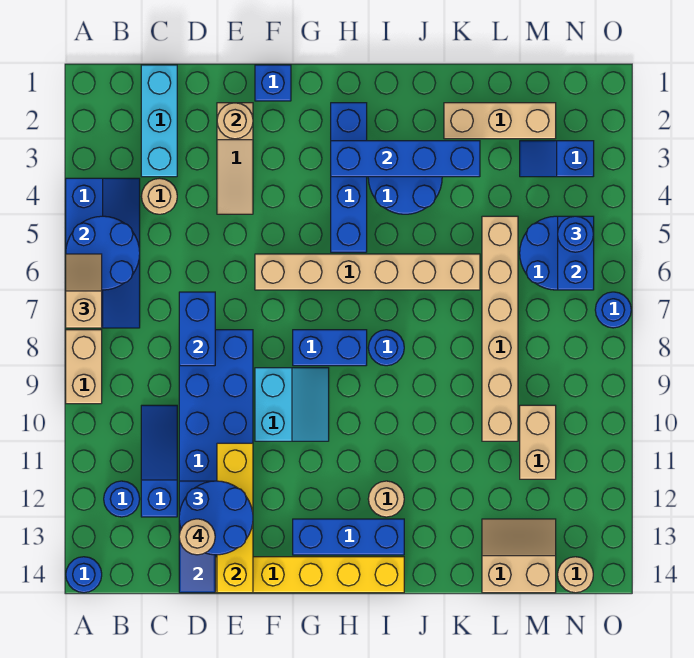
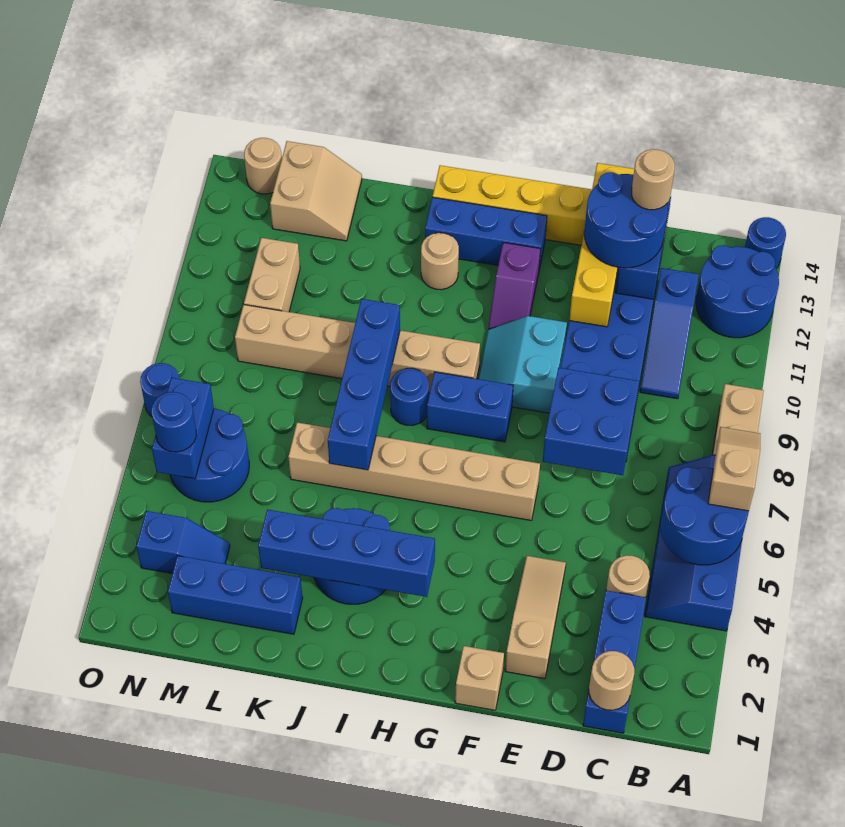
tan slope A6:A7 level 3 top 7 -> tan slope A6:A7 level 3 top 6
blue round brick B12 level 1 -> blue round brick A12:B13 level 1
cyan brick C1:C3 level 1 -> blue brick C1:C3 level 1
blue brick D7:D8 level 2 -> blue brick D7:E8 level 2
tan round brick E2 level 2 -> tan round brick C1 level 2
blue brick F1 level 1 -> tan brick F1 level 1
none -> purple slope G11:G12 level 1 top 12
blue brick H2:H5 level 1 -> blue brick J6:J9 level 2
tan brick K2:M2 level 1 -> blue brick K2:M2 level 1
tan brick L5:L10 level 1 -> tan brick H9:M9 level 1
tan slope L13:M14 level 1 top 14 -> tan slope L13:M14 level 1 top M

